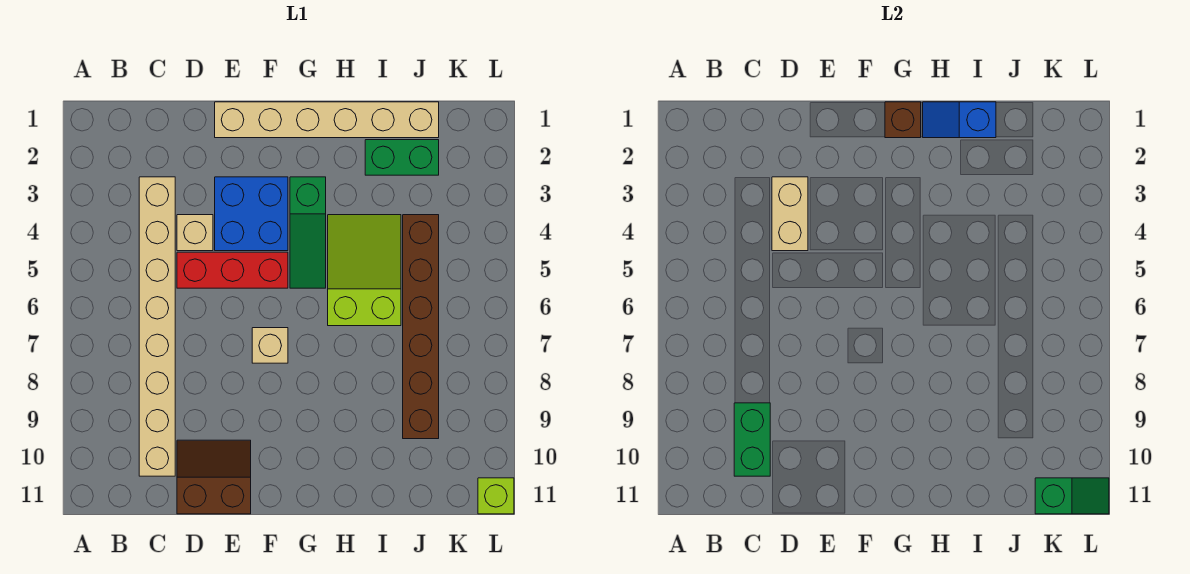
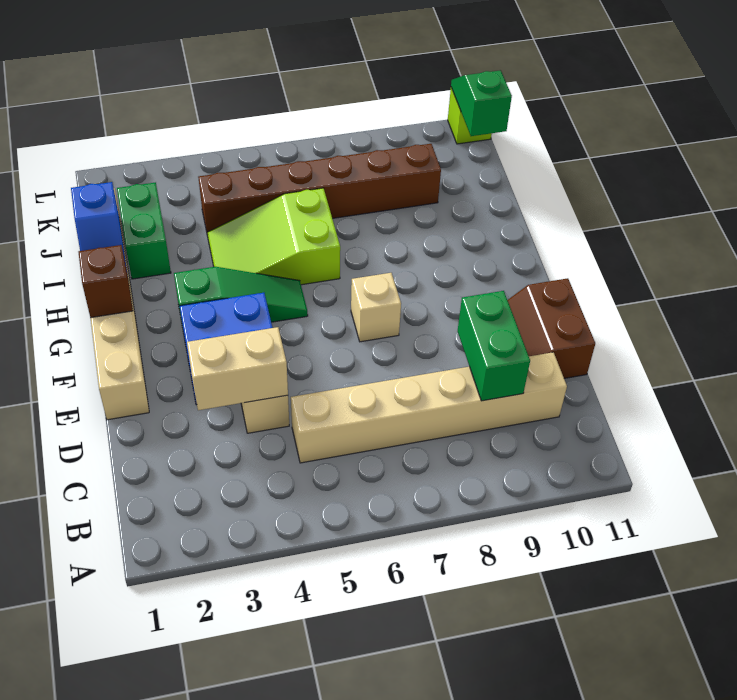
tan brick C3:C10 level 1 -> tan brick C5:C10 level 1
green brick C9:C10 level 2 -> green brick C9:D9 level 2
red brick D5:F5 level 1 -> none

